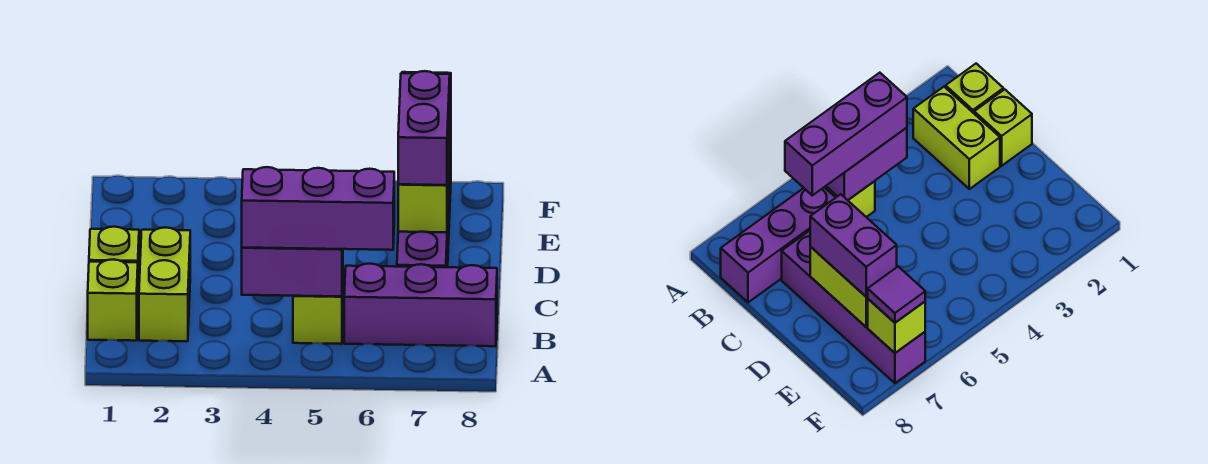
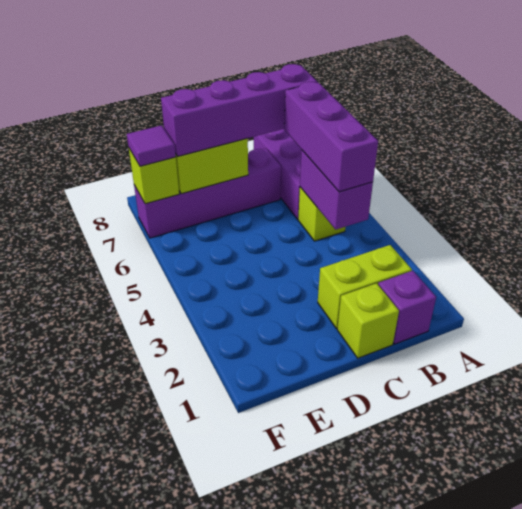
lime brick B1 level 1 -> purple brick B1 level 1
purple brick D7:E7 level 3 -> purple brick B7:E7 level 3

